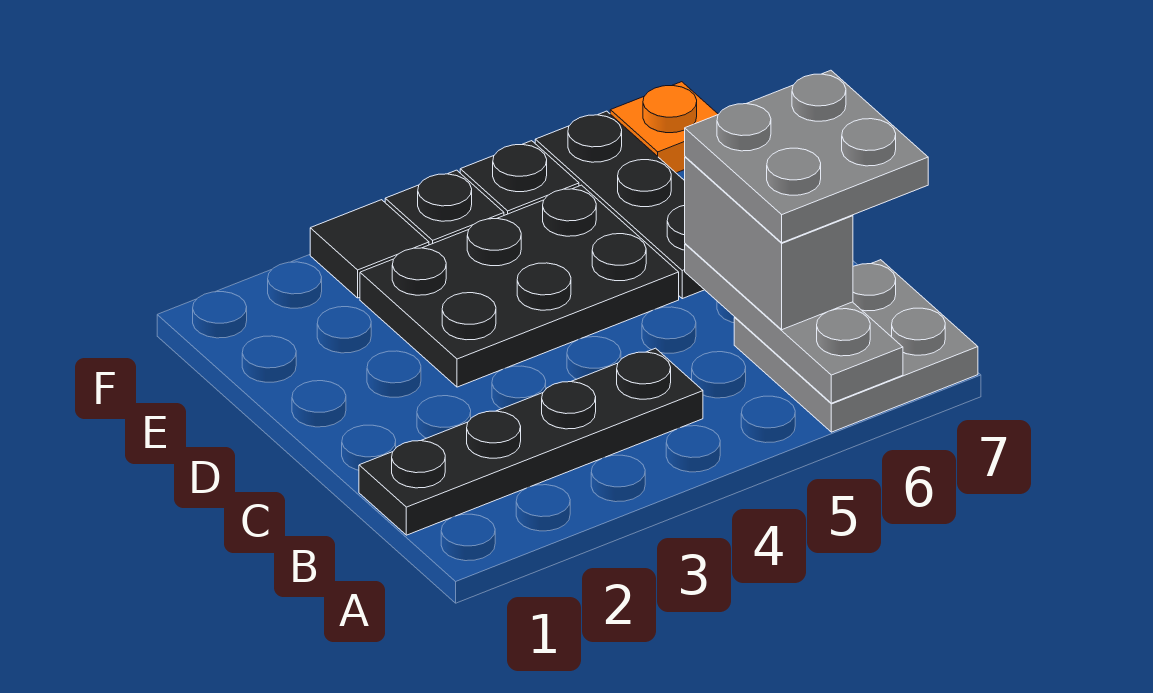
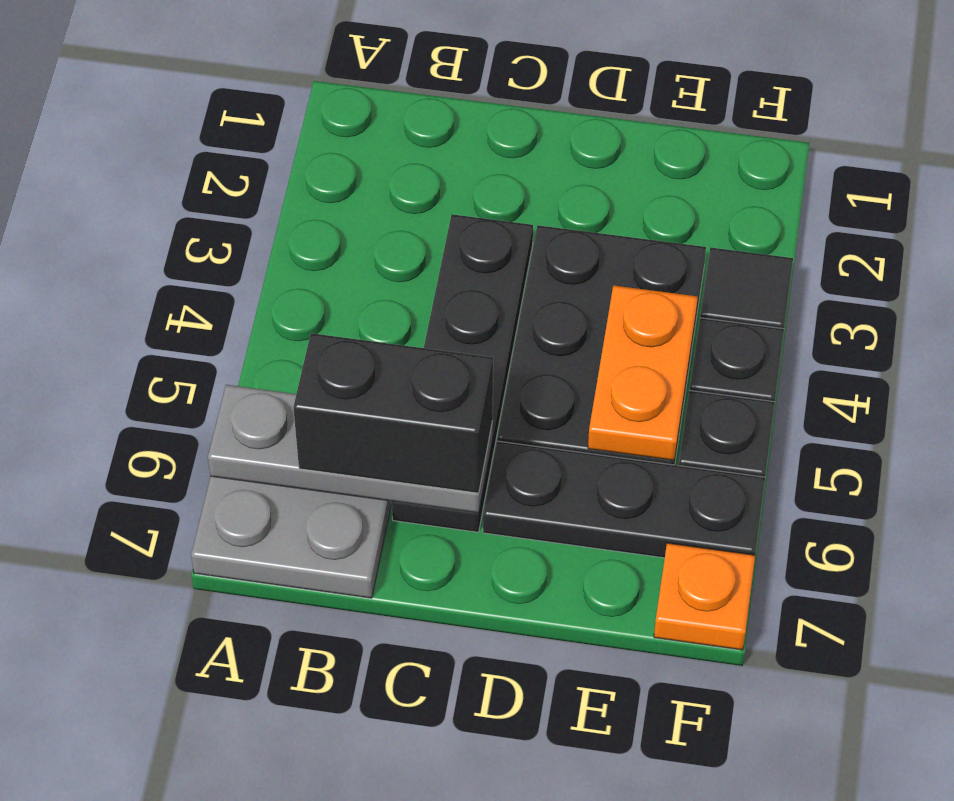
black plate B1:B4 level 1 -> black plate C3:C6 level 1
grey brick B6:C6 level 3 -> black brick B6:C6 level 3
grey plate B6:C7 level 4 -> none
none -> orange plate E4:E5 level 2

